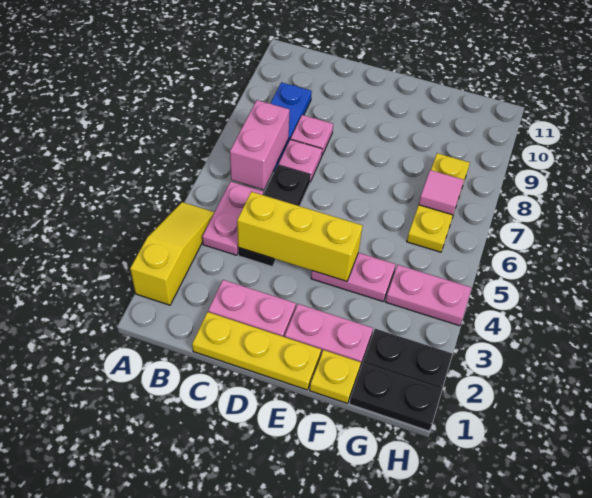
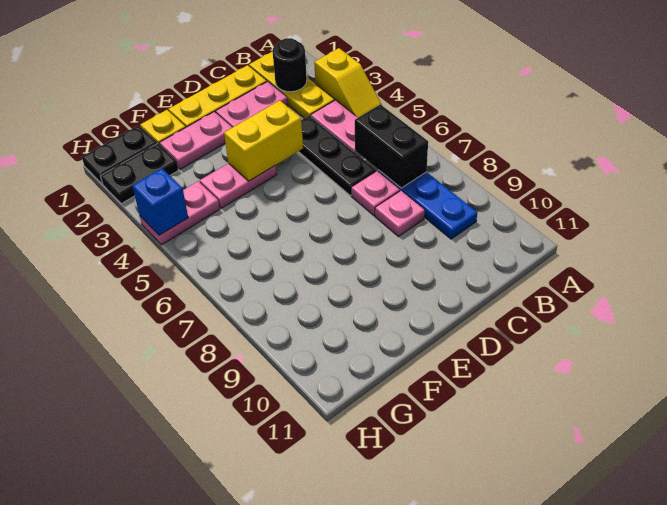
yellow slope A2:A4 level 1 top 2 -> yellow slope A3:A4 level 1 top 3
none -> black round brick B2 level 2
pink brick B6:B7 level 2 -> black brick B6:B7 level 2
yellow brick C4:E4 level 2 -> yellow brick D4:E4 level 2
yellow plate G6:G8 level 1 -> yellow plate B1:B3 level 1
pink tile G7 level 2 -> none
none -> blue brick H4 level 2

